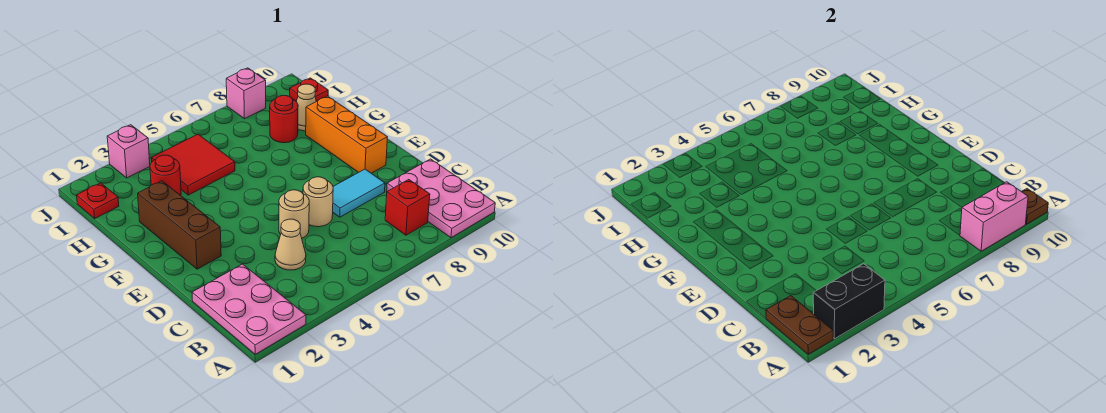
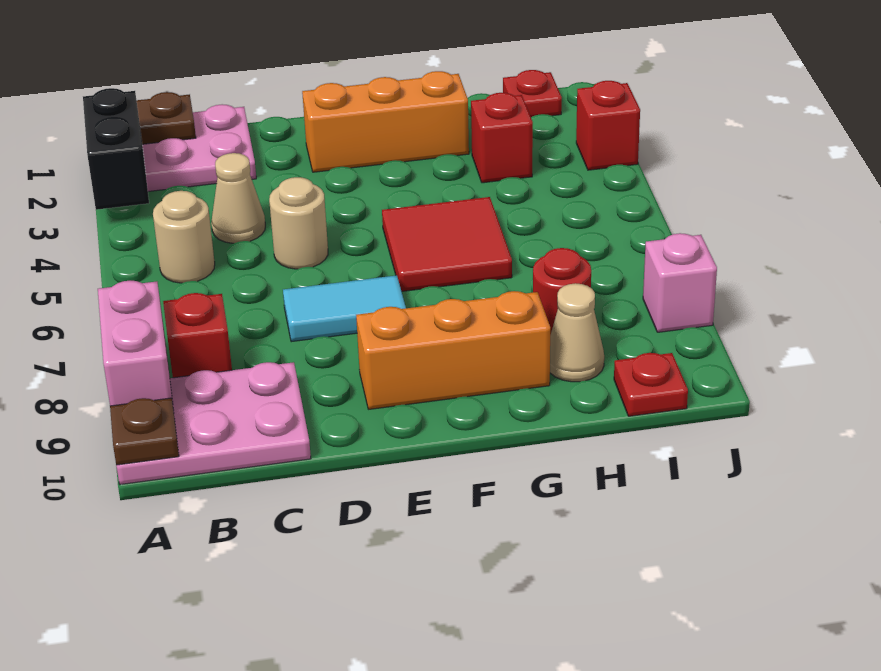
tan round brick D6 level 1 -> tan round brick B5 level 1
cyan tile D7:D8 level 1 -> cyan tile D7:E7 level 1
brown brick E2:G2 level 1 -> orange brick E2:G2 level 1
red round brick H3 level 1 -> red brick H3 level 1
red tile H4:I5 level 1 -> red tile F5:G6 level 1
pink brick J3 level 1 -> red brick J3 level 1

